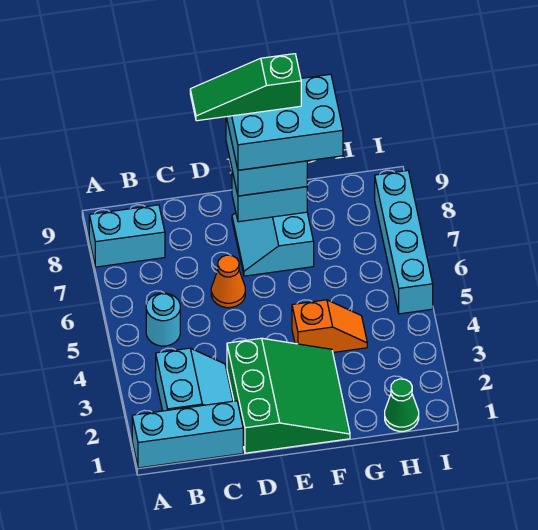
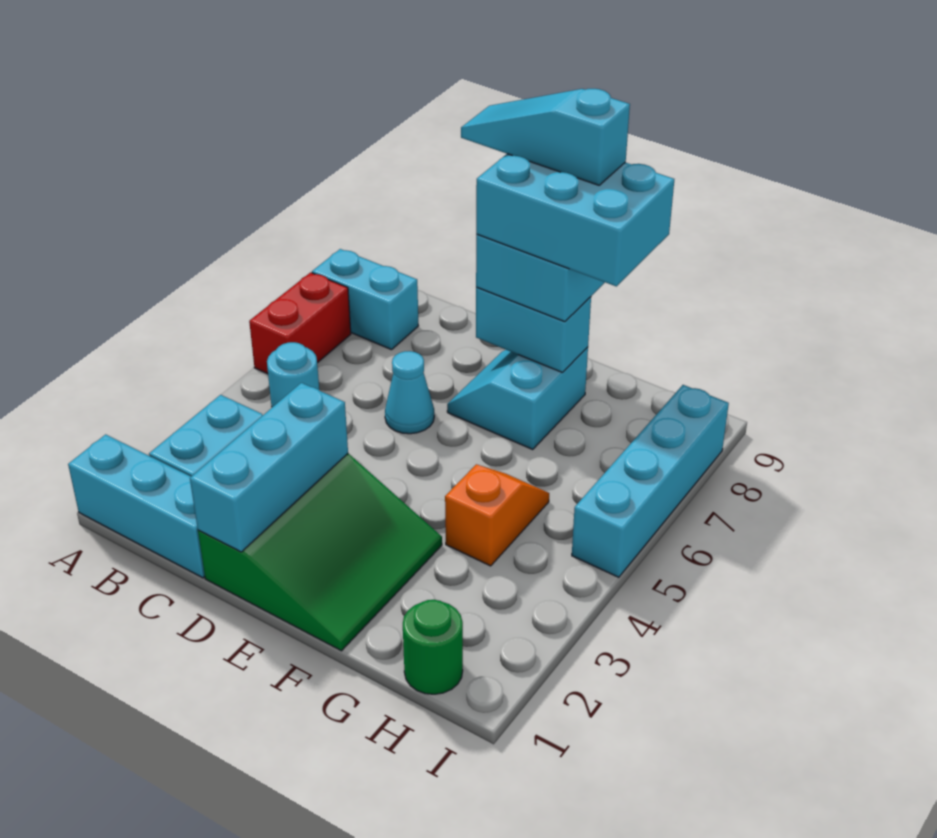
none -> red brick A6:A7 level 1
none -> cyan brick D1:D3 level 2
orange cone D6 level 1 -> cyan cone D6 level 1
green slope D9:F9 level 5 top F -> cyan slope D9:F9 level 5 top F
orange slope F4:G4 level 1 top F -> orange slope G4:G5 level 1 top 4
green cone H1 level 1 -> green round brick H1 level 1

